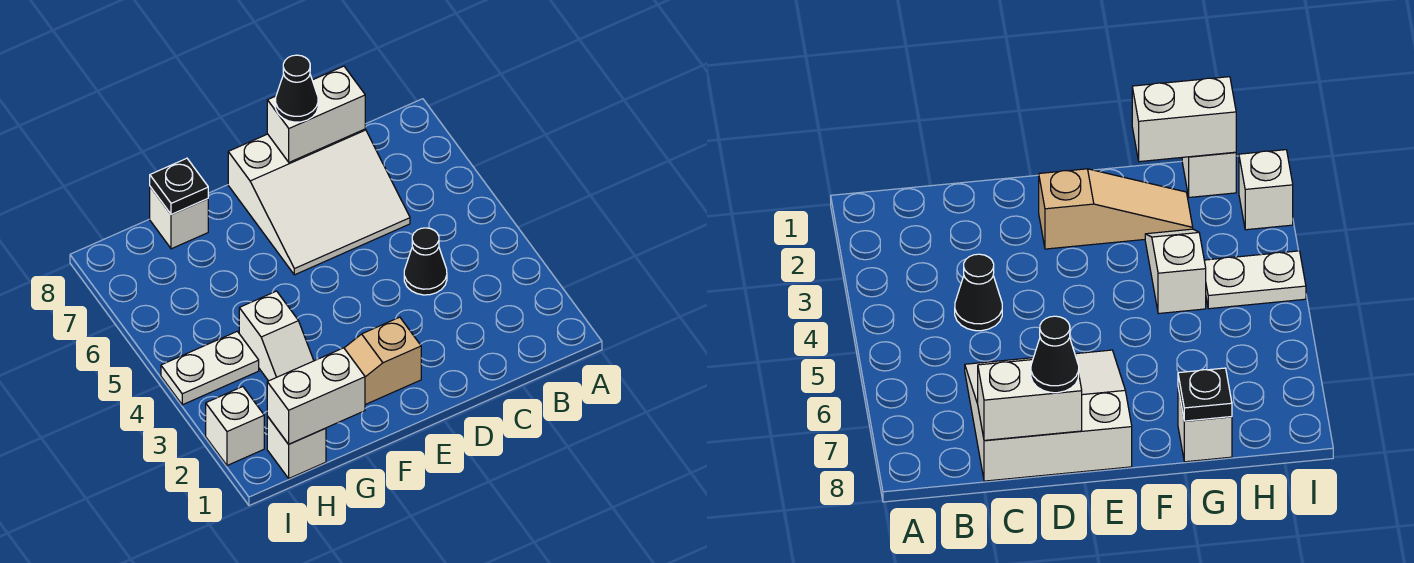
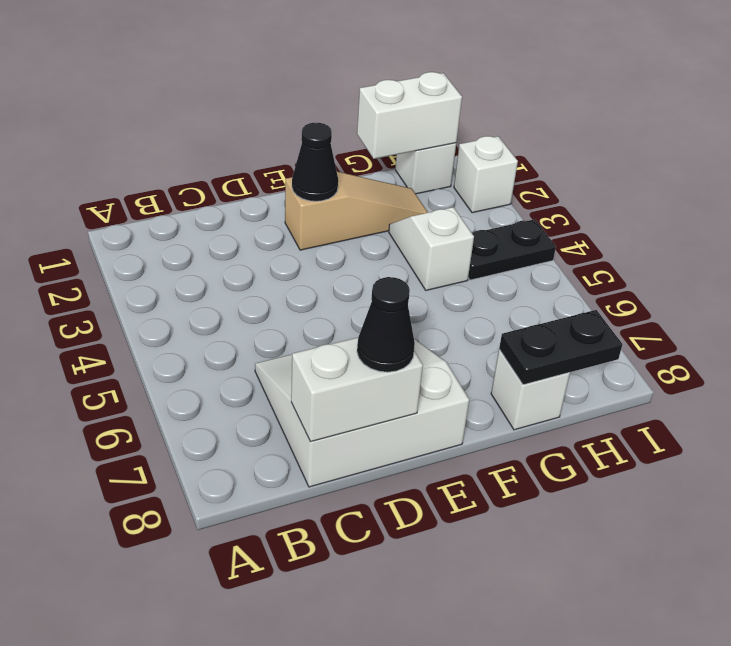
black cone C4 level 1 -> black cone E2 level 2
black plate G8 level 2 -> black plate G8:H8 level 2
white plate H4:I4 level 1 -> black plate H4:I4 level 1

